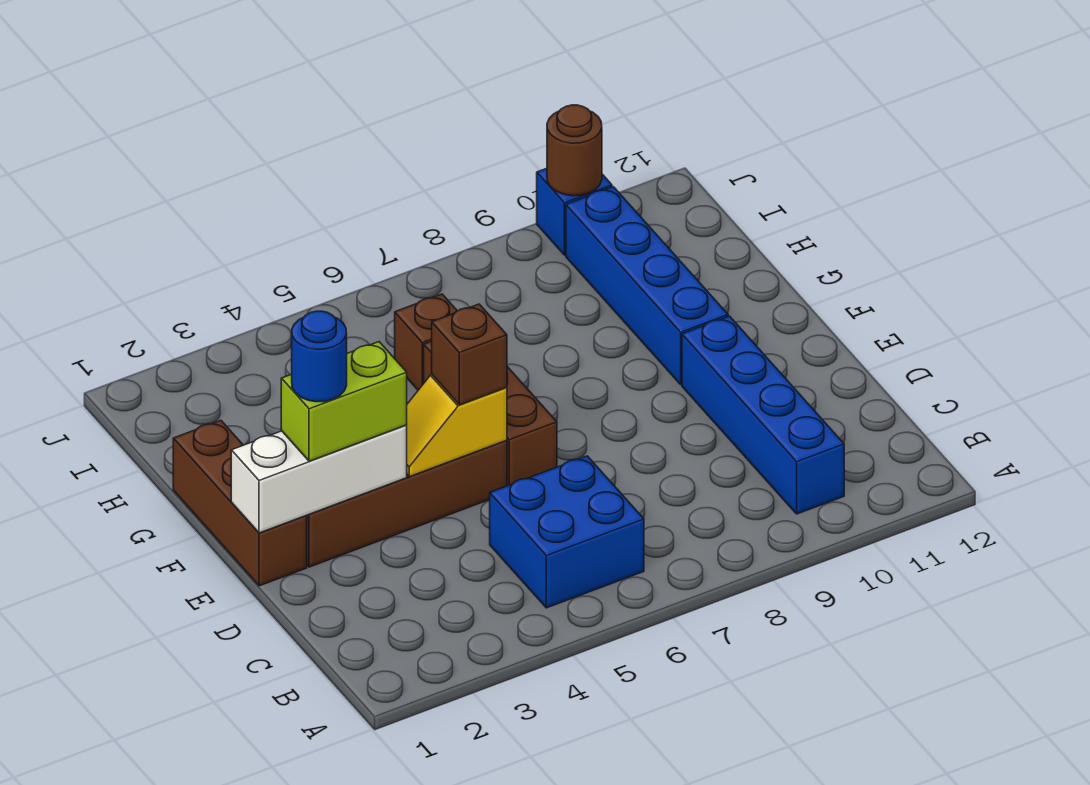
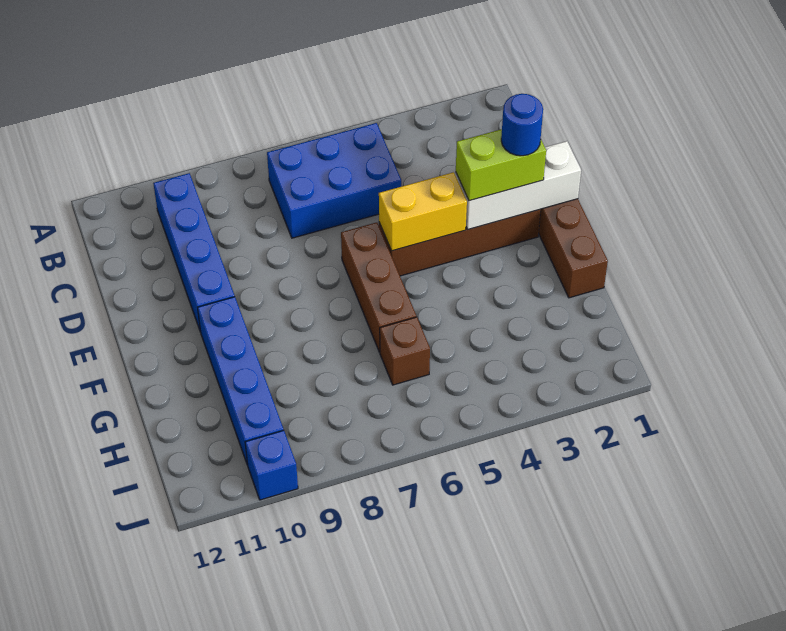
blue brick B5:C6 level 1 -> blue brick B5:C7 level 1
yellow slope E4:E5 level 2 top 5 -> yellow brick E4:E5 level 2
brown brick E5 level 3 -> none
brown round brick J10 level 2 -> none

